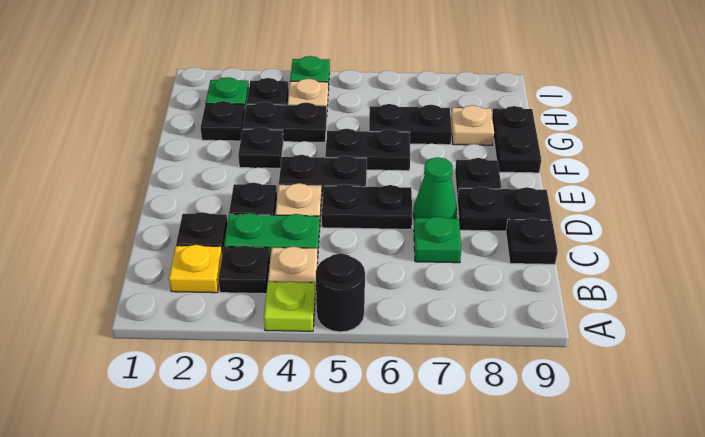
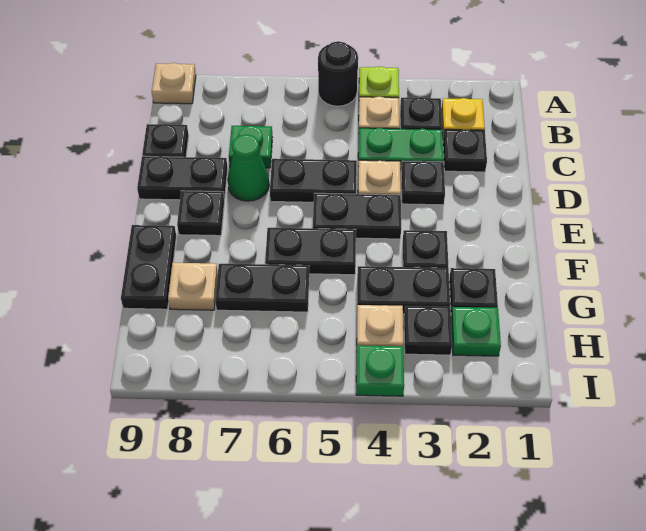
none -> tan plate A9 level 1

